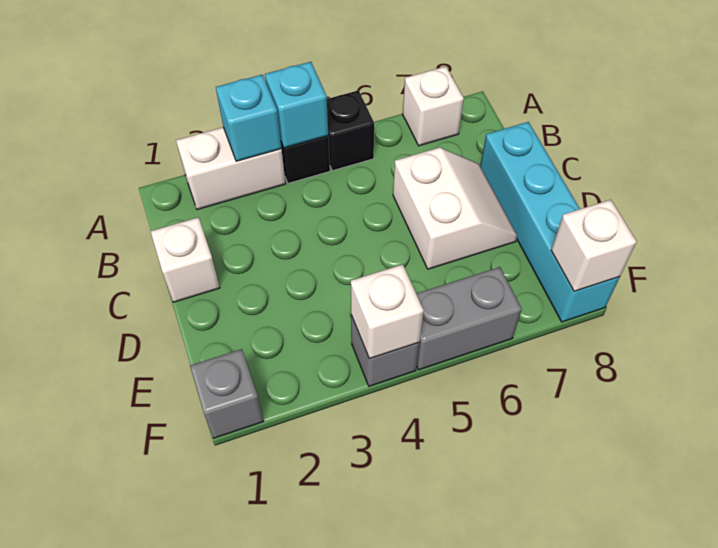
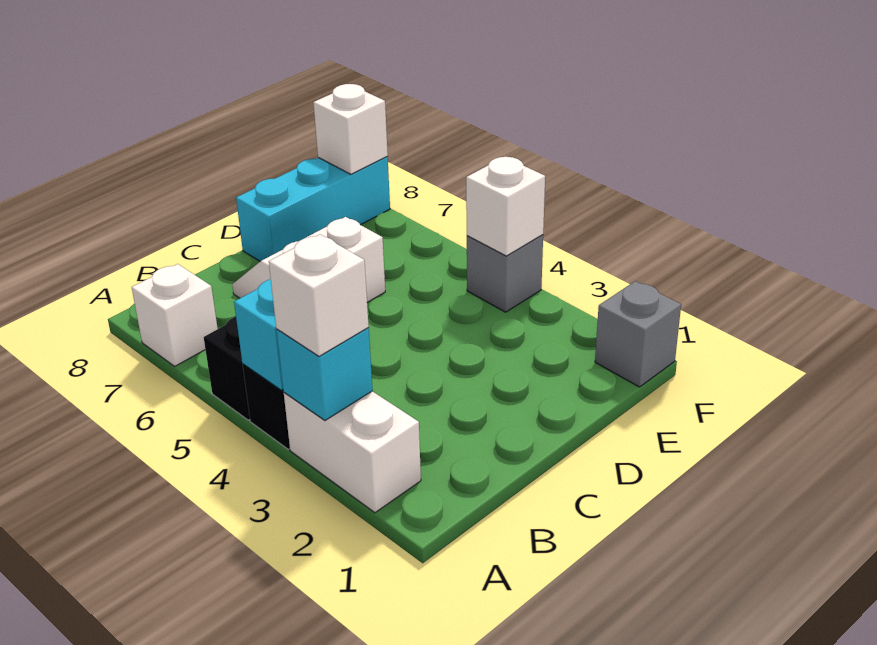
white brick C1 level 1 -> white brick A3 level 3
cyan brick C8:F8 level 1 -> cyan brick D8:F8 level 1
grey brick F5:F6 level 1 -> none

